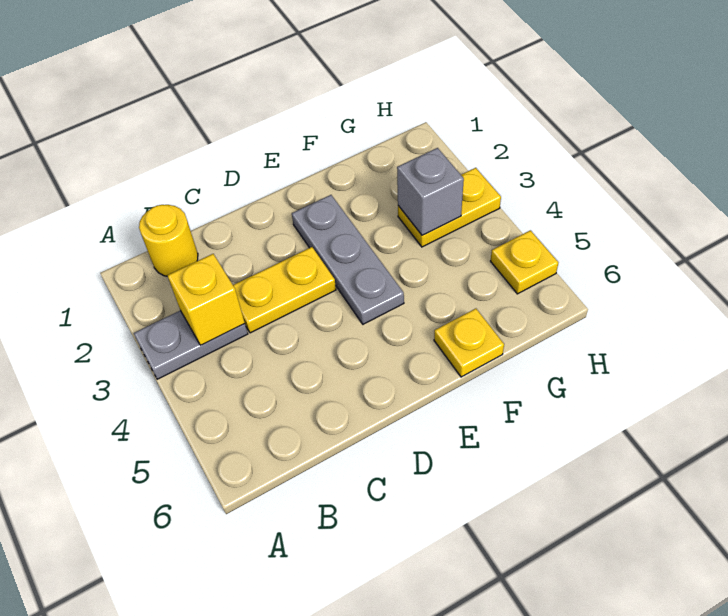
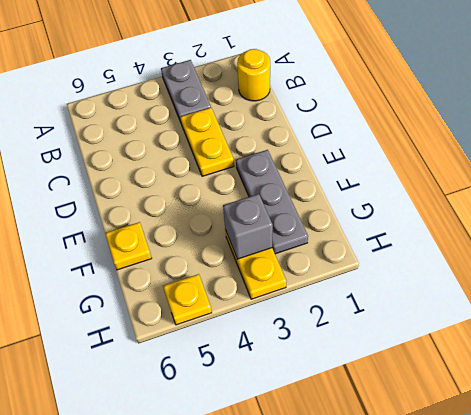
yellow brick B3 level 2 -> none
grey plate E2:E4 level 1 -> grey plate E2:G2 level 1

